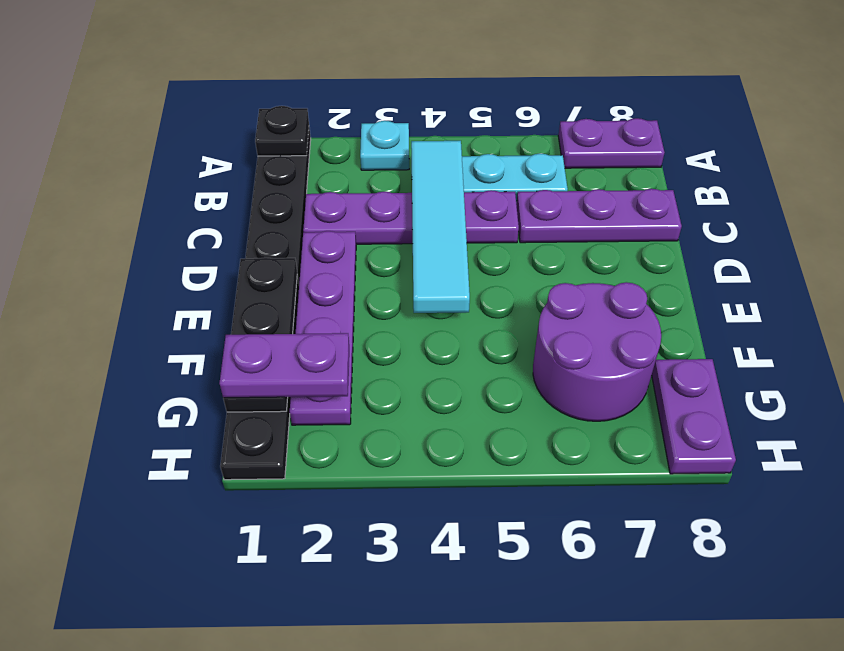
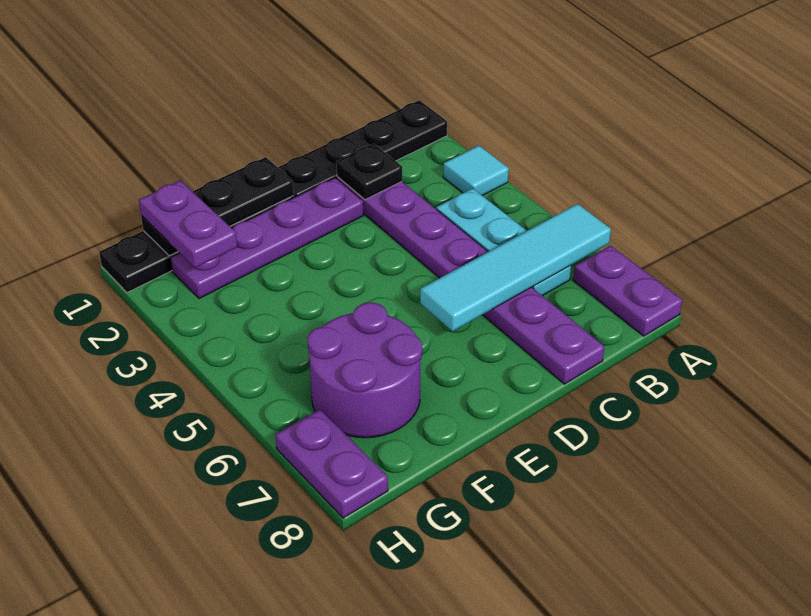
black plate A1 level 2 -> black plate C2 level 2
cyan plate A3 level 1 -> cyan tile A3 level 1
cyan tile B4:E4 level 2 -> cyan tile A6:D6 level 2
purple plate G8:H8 level 1 -> purple plate H7:H8 level 1

